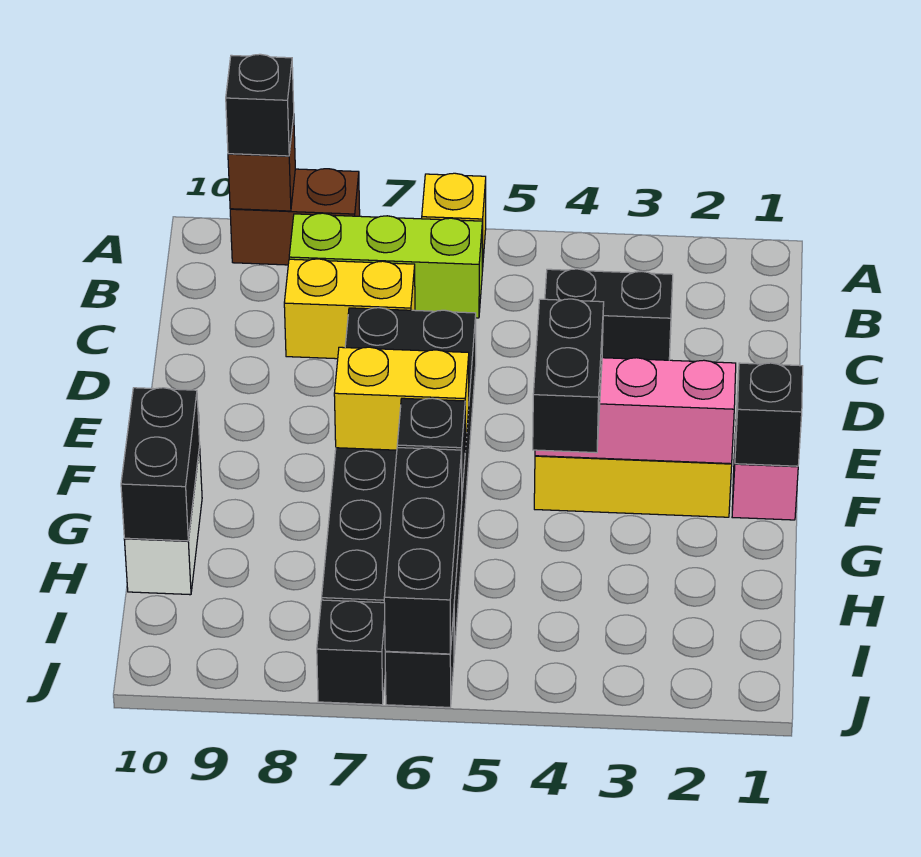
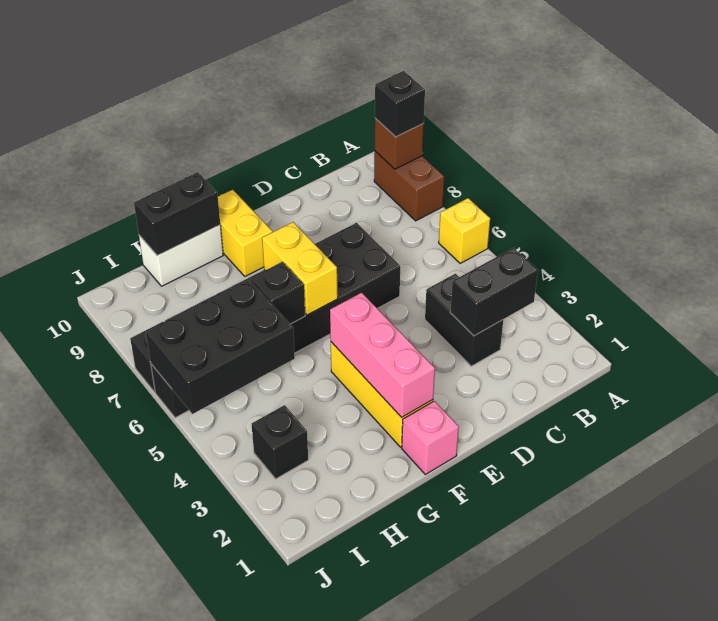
lime brick B6:B8 level 1 -> none
yellow brick C7:C8 level 1 -> yellow brick F9:F10 level 1
black brick F1 level 2 -> black brick I3 level 1
black brick F4:G4 level 3 -> black brick B3:C3 level 2
black brick H6:J6 level 2 -> black brick H5:J6 level 2

